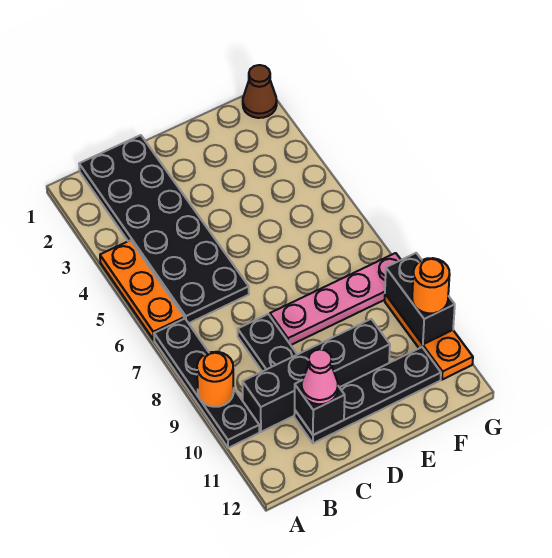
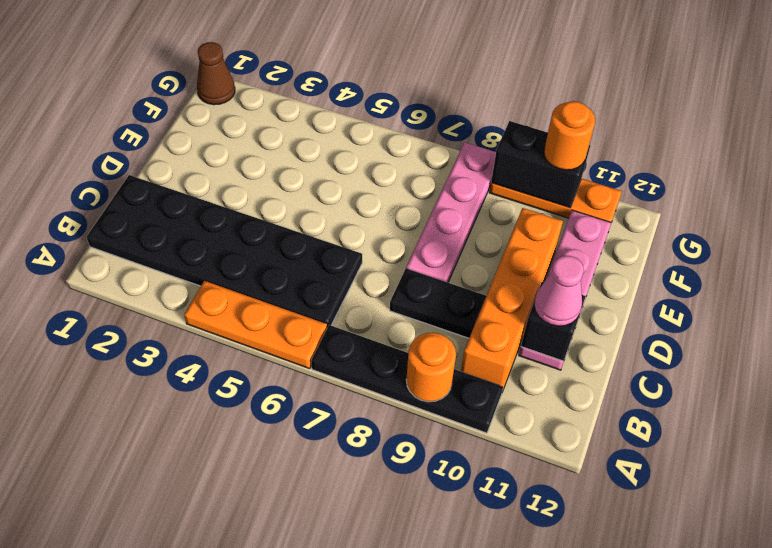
black brick B10:E10 level 1 -> orange brick B10:E10 level 1
black plate C11:F11 level 1 -> pink plate C11:F11 level 1

